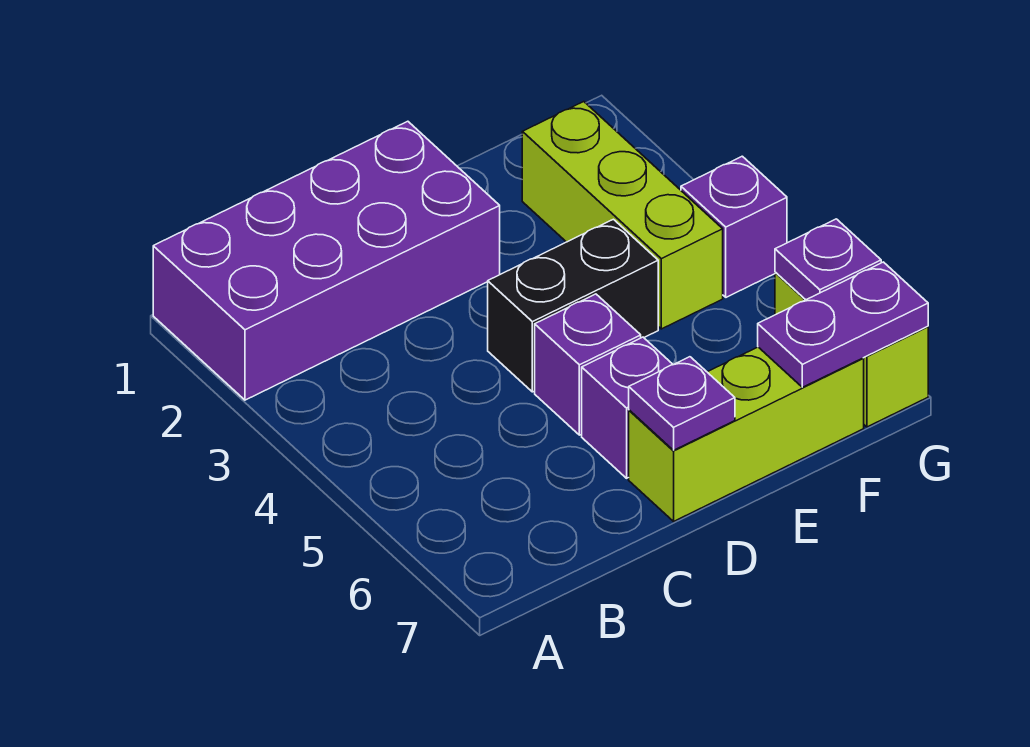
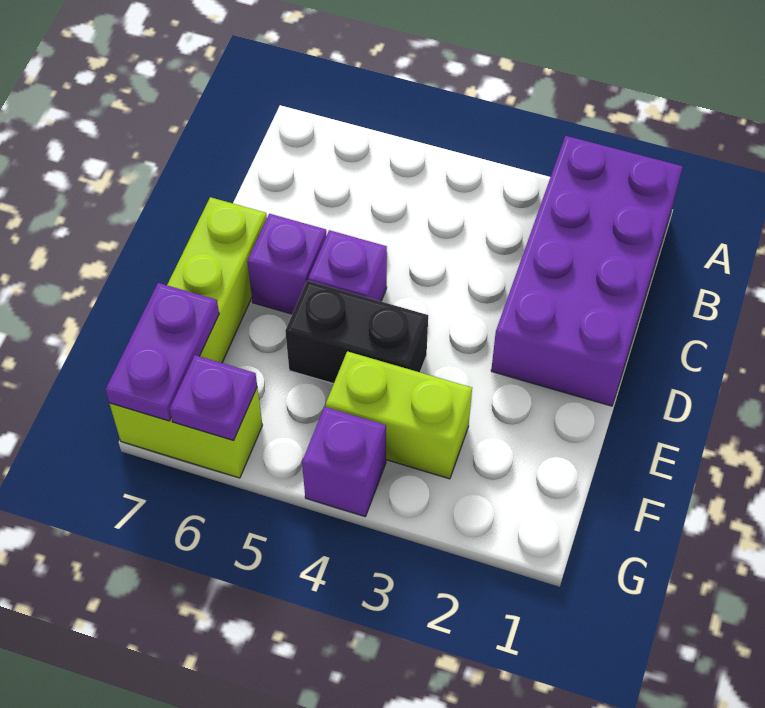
black brick D4:E4 level 1 -> black brick E4:E5 level 1
purple plate D7 level 2 -> none
lime brick F2:F4 level 1 -> lime brick F3:F4 level 1

